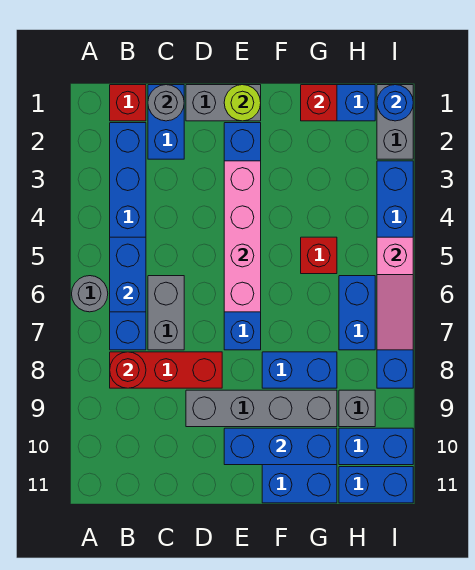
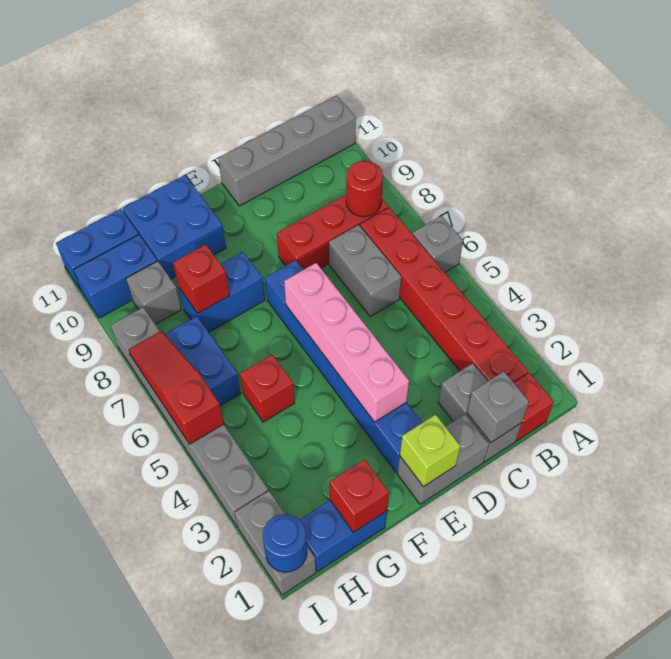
grey round brick A6 level 1 -> grey brick A6 level 1
blue brick B2:B7 level 1 -> red brick B2:B7 level 1
blue brick B5:B6 level 2 -> none
blue brick C1:C2 level 1 -> grey brick C1:C2 level 1
grey round brick C1 level 2 -> grey brick C1 level 2
grey brick D9:G9 level 1 -> grey brick A11:D11 level 1
lime round brick E1 level 2 -> lime brick E1 level 2
blue brick E10:G10 level 2 -> none
none -> red brick G8 level 2
blue brick I3:I8 level 1 -> grey brick I3:I8 level 1
pink slope I5:I7 level 2 top 5 -> red slope I5:I7 level 2 top 5

